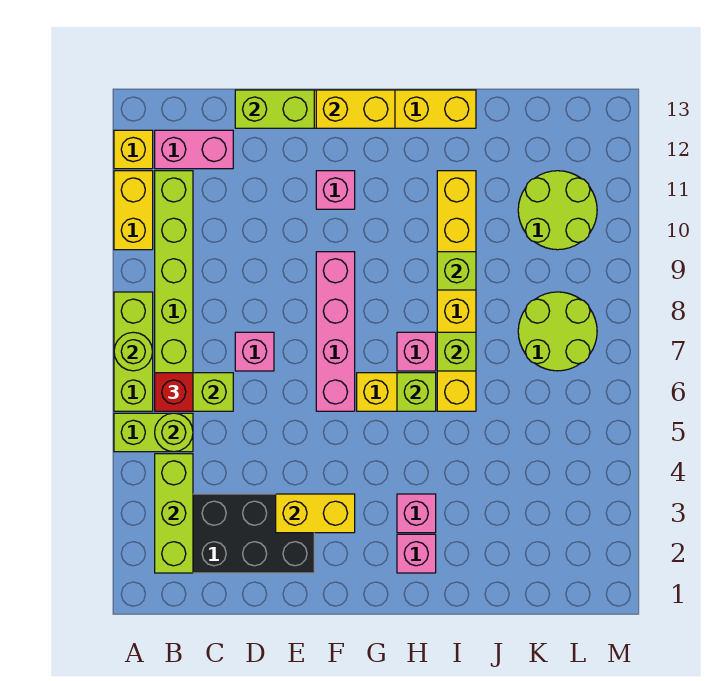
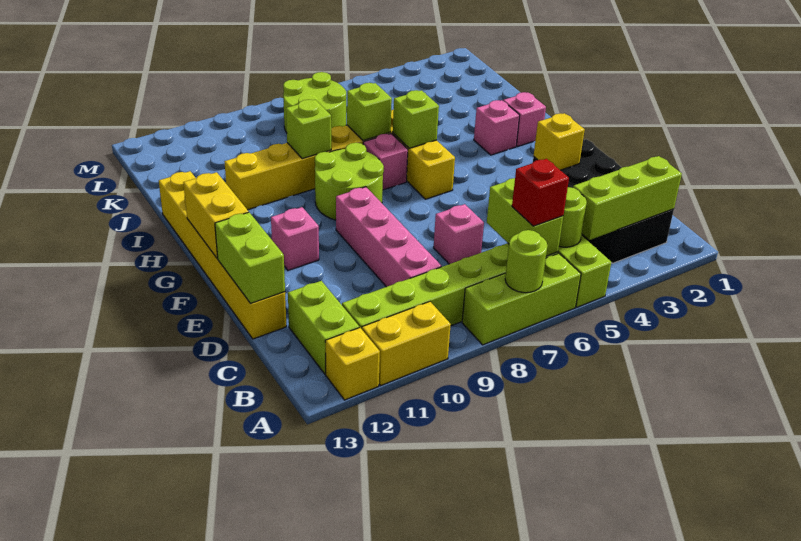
pink brick B12:C12 level 1 -> lime brick B12:C12 level 1
yellow brick E3:F3 level 2 -> yellow brick E3 level 2
pink brick F6:F9 level 1 -> pink brick C9:F9 level 1
lime round brick K10:L11 level 1 -> lime round brick G8:H9 level 1

